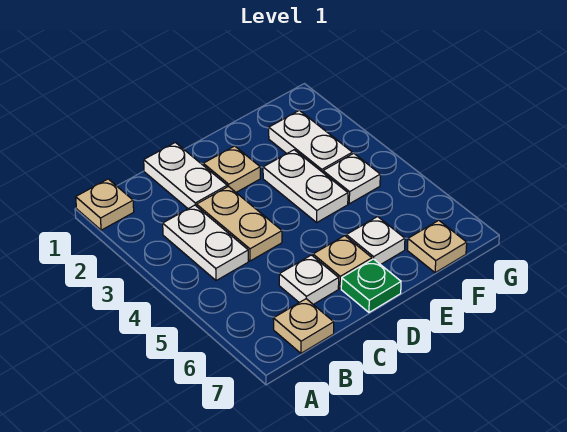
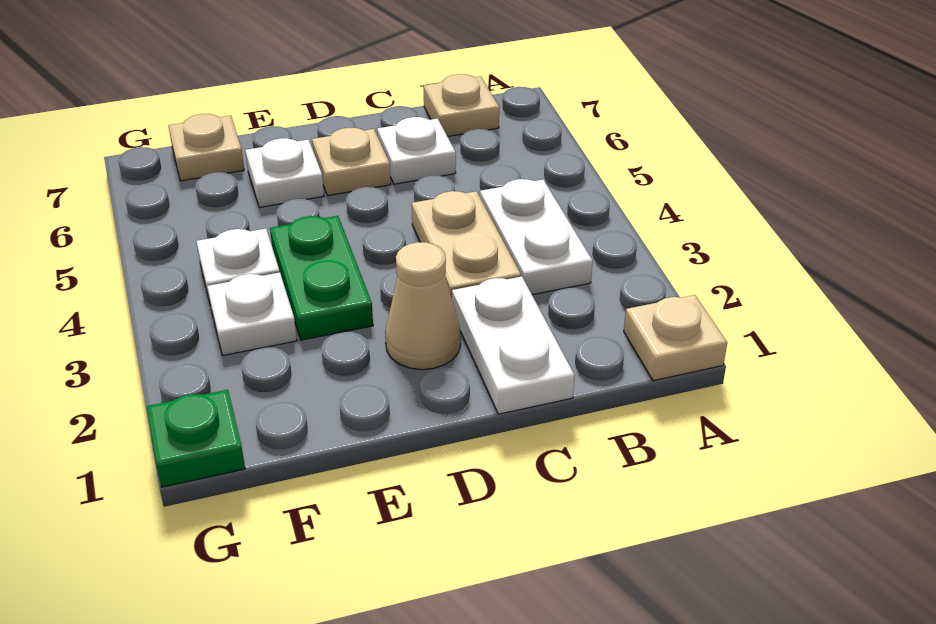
tan plate D2 level 1 -> tan cone D2 level 1
green plate D7 level 1 -> green plate G1 level 1
white plate E3:E4 level 1 -> green plate E3:E4 level 1
white plate F2:F3 level 1 -> white plate F3 level 1

